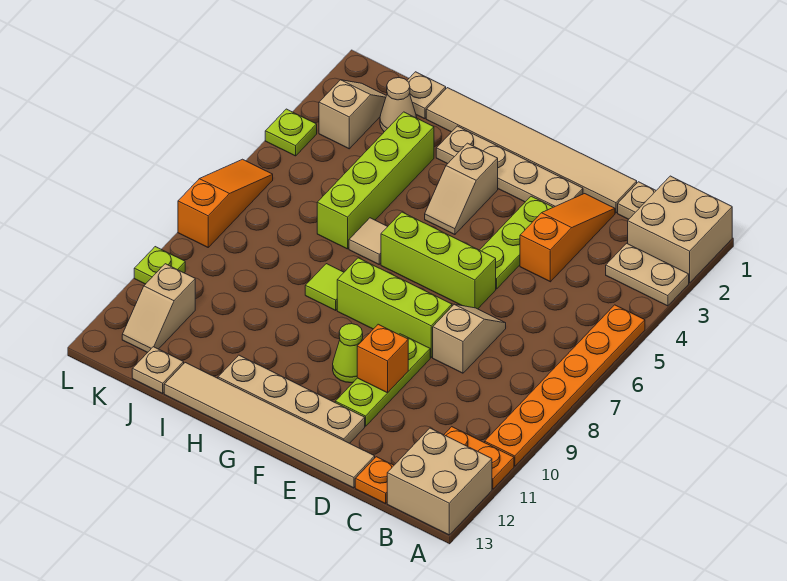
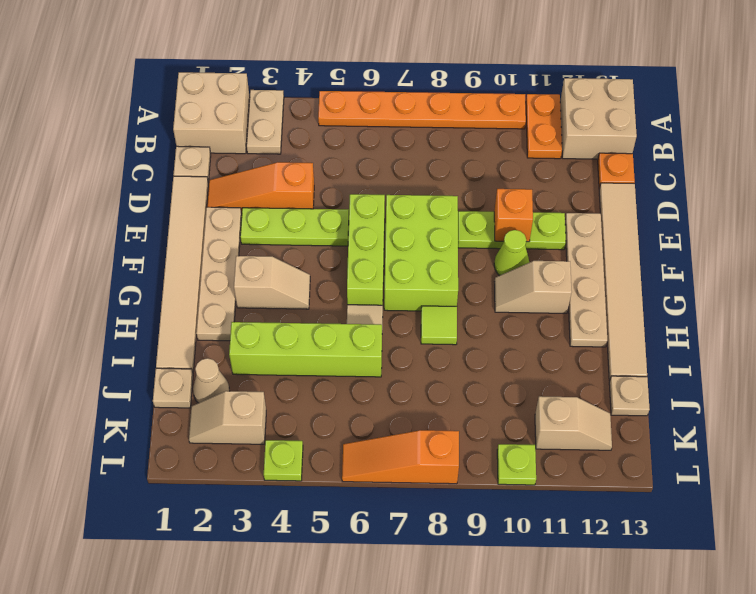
tan slope D7:D8 level 1 top 8 -> tan slope G10:G11 level 1 top 11
lime brick E8:G8 level 1 -> lime brick E7:G8 level 1

